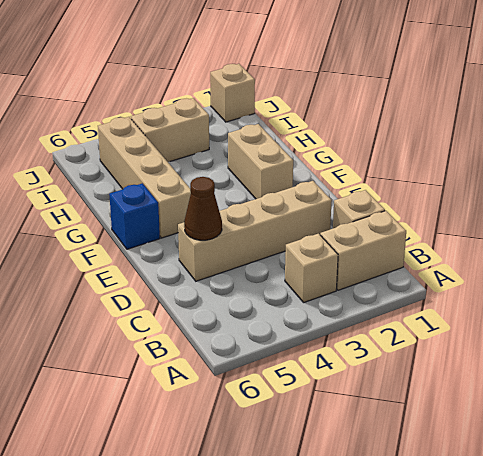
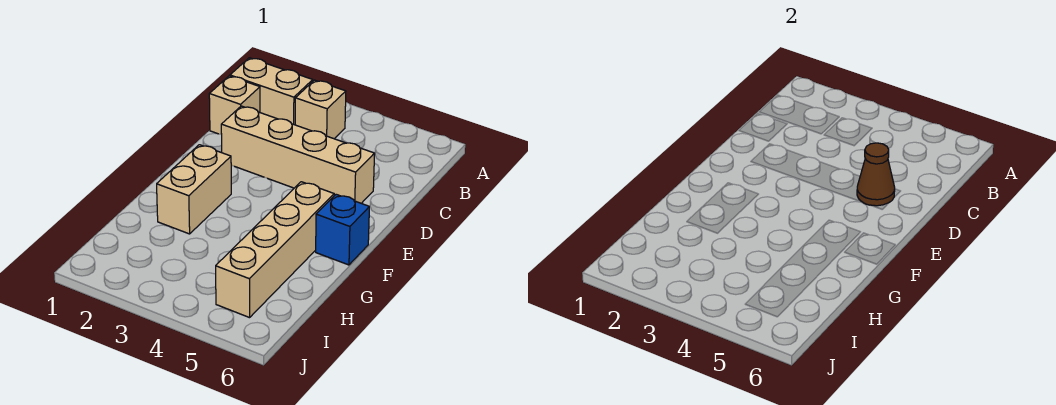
tan brick I3:I4 level 1 -> none
tan brick J1 level 1 -> none

